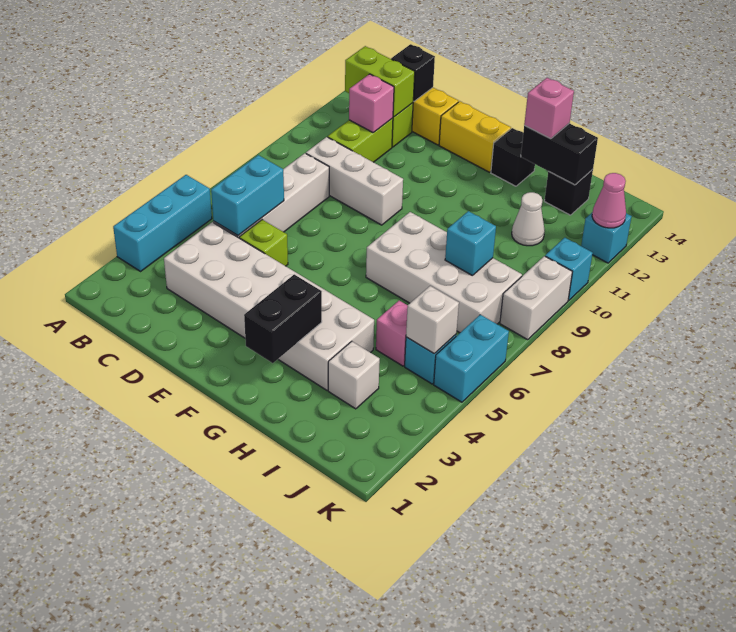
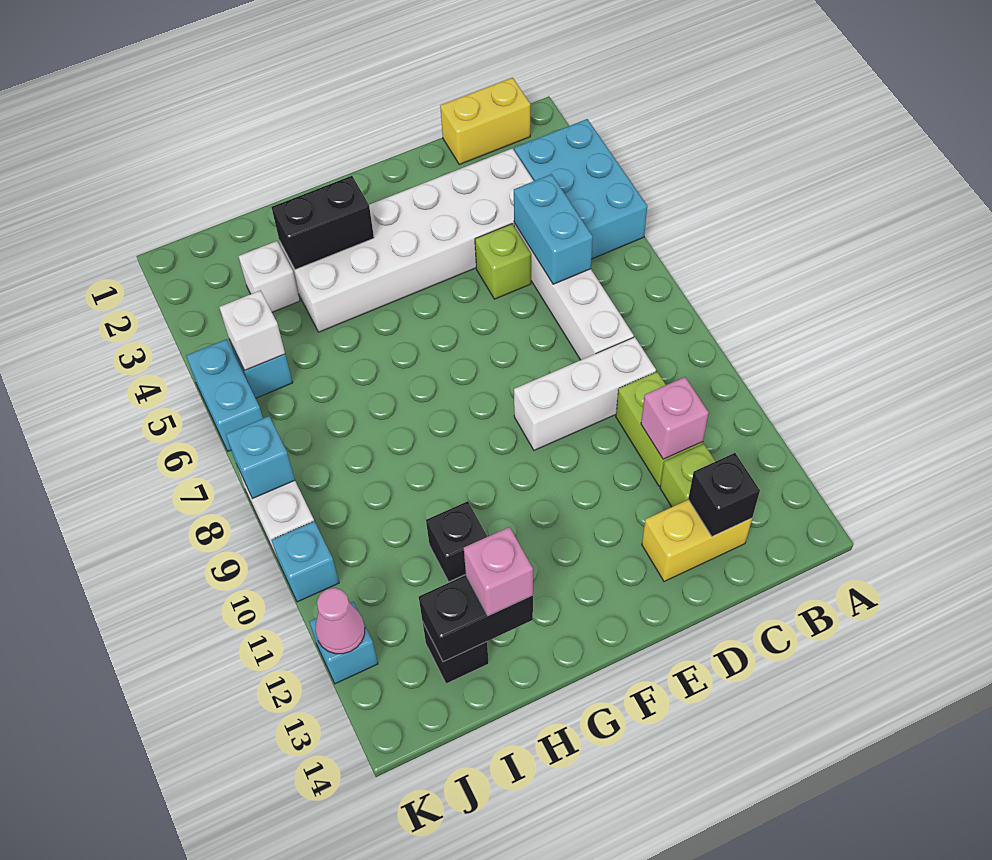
cyan brick A3:A5 level 1 -> cyan brick A3:B5 level 1
lime brick B12:C12 level 2 -> none
yellow brick E13:F13 level 1 -> yellow brick B1:C1 level 1
black brick G2:G3 level 2 -> black brick G3:H3 level 2
white brick G7:J8 level 1 -> none
black brick G13 level 1 -> black brick H11 level 1
pink brick I5 level 1 -> none
cyan brick I8 level 2 -> cyan brick K8 level 2
white cone I11 level 1 -> none

